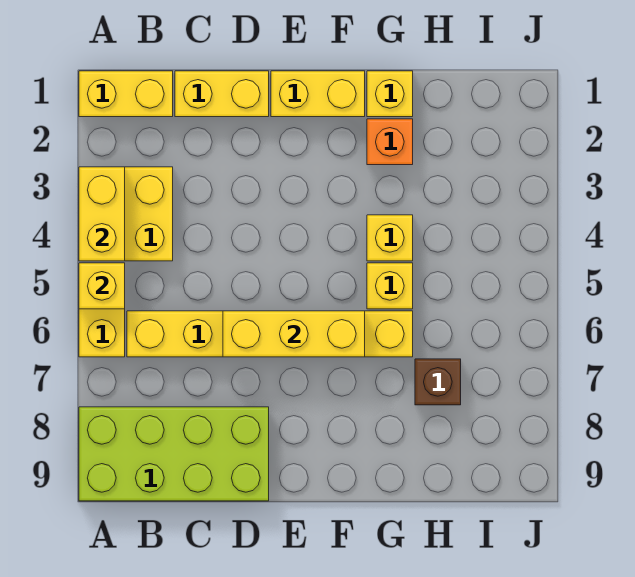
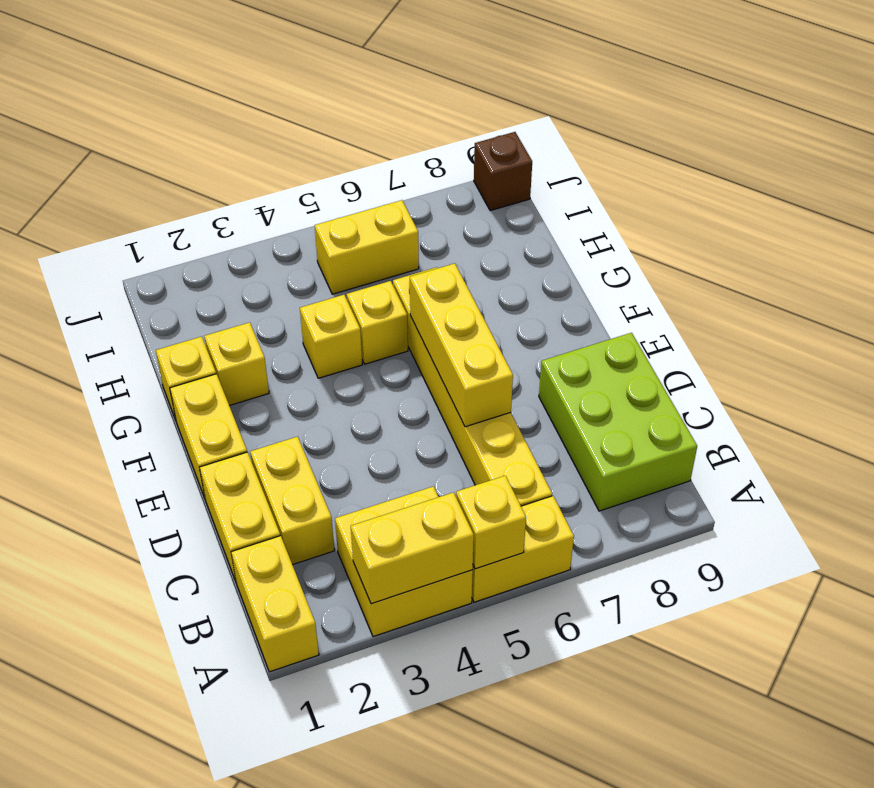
lime brick A8:D9 level 1 -> lime brick B8:D9 level 1
none -> yellow brick C2:D2 level 1
orange brick G2 level 1 -> yellow brick G2 level 1
brown brick H7 level 1 -> brown brick J9 level 1
none -> yellow brick I5:I6 level 1

